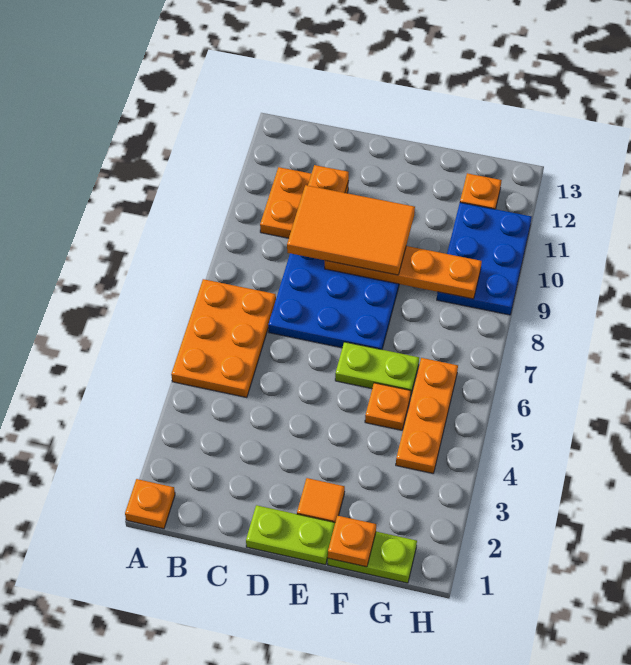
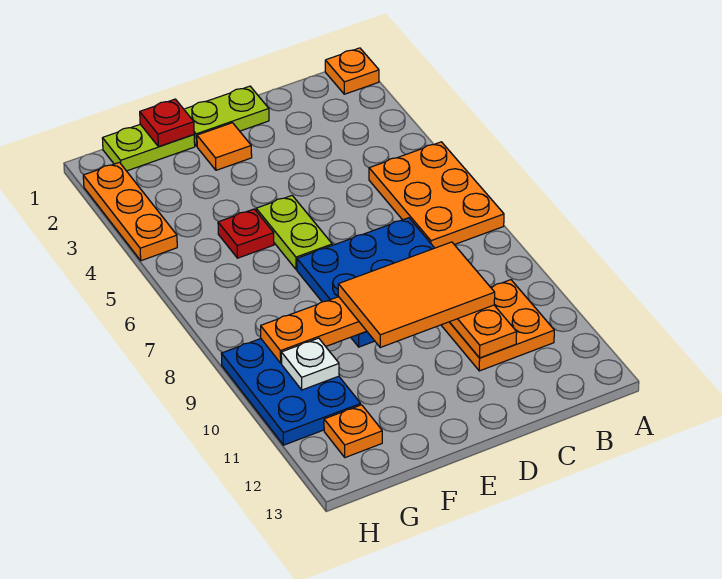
lime plate E6:F6 level 1 -> lime plate E5:E6 level 1
orange plate F1 level 2 -> red plate F1 level 2
orange plate F5 level 1 -> red plate F5 level 1
orange plate G4:G6 level 1 -> orange plate H2:H4 level 1
none -> white plate G10 level 2

